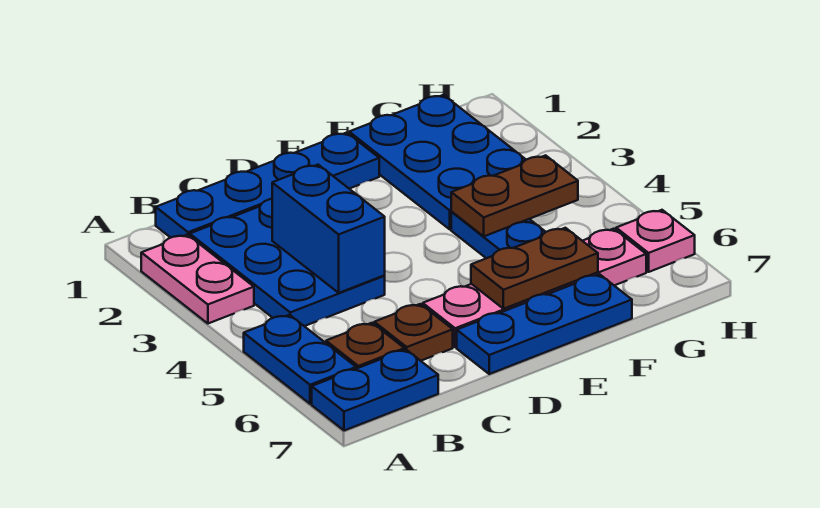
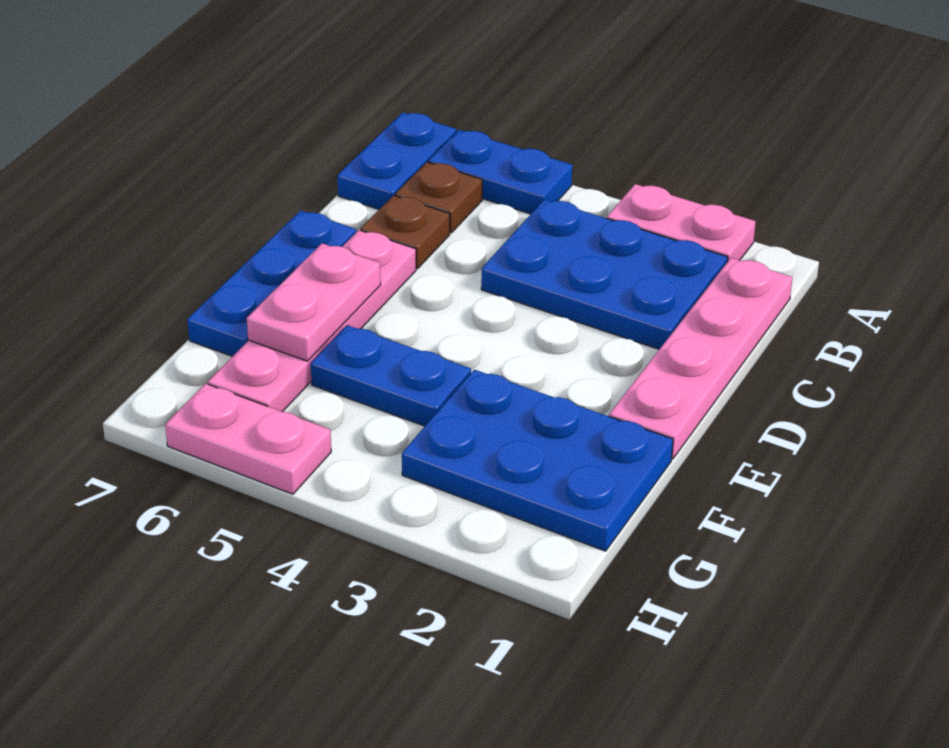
blue plate B1:E1 level 1 -> pink plate B1:E1 level 1
blue brick C3:C4 level 2 -> none
brown plate E6:F6 level 2 -> pink plate E6:F6 level 2
brown plate F4:G4 level 2 -> none
pink plate H6 level 1 -> pink plate H5:H6 level 1

